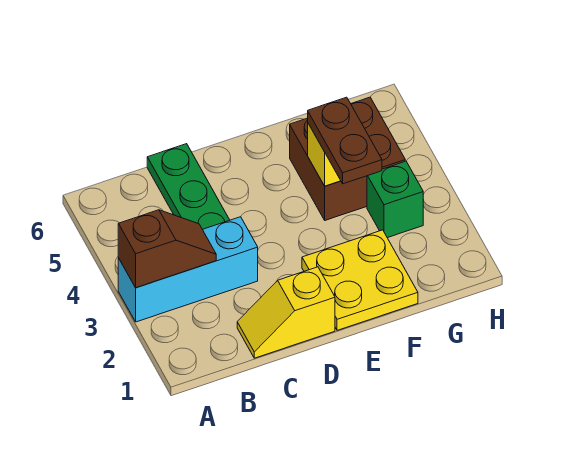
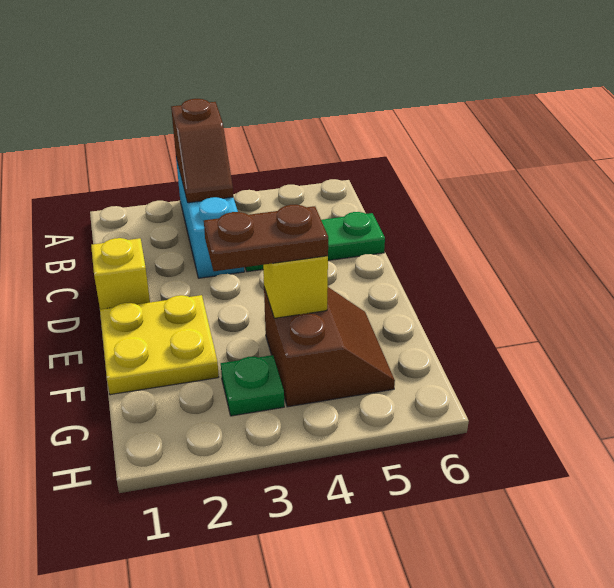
brown brick F4:G5 level 1 -> brown slope F4:G5 level 1 top 4
green brick G3 level 1 -> green plate G3 level 1

